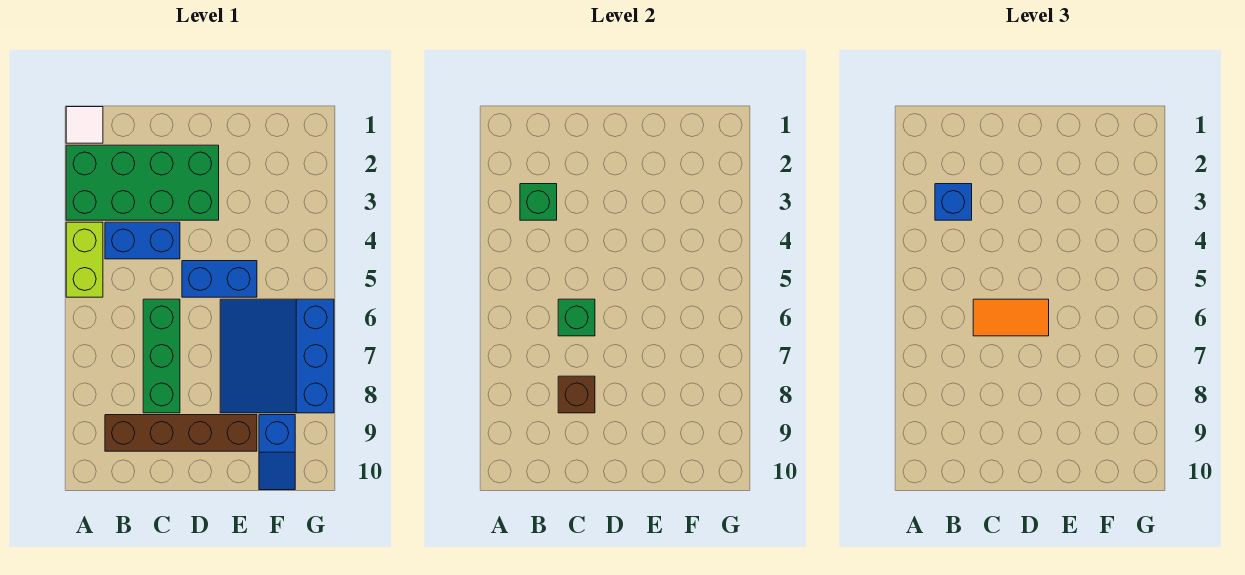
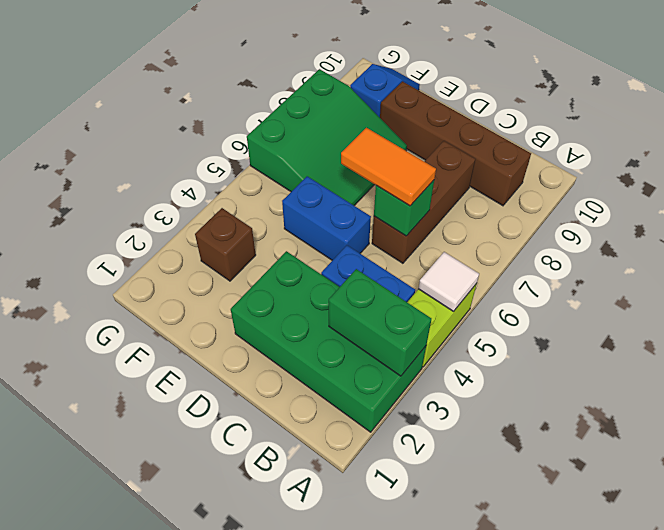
white tile A1 level 1 -> white tile A5 level 2
green brick B3 level 2 -> green brick A3:B3 level 2
blue brick B3 level 3 -> none
green brick C6:C8 level 1 -> brown brick C6:C8 level 1
brown brick C8 level 2 -> brown brick F3 level 1
blue slope E6:G8 level 1 top G -> green slope E6:G8 level 1 top G

